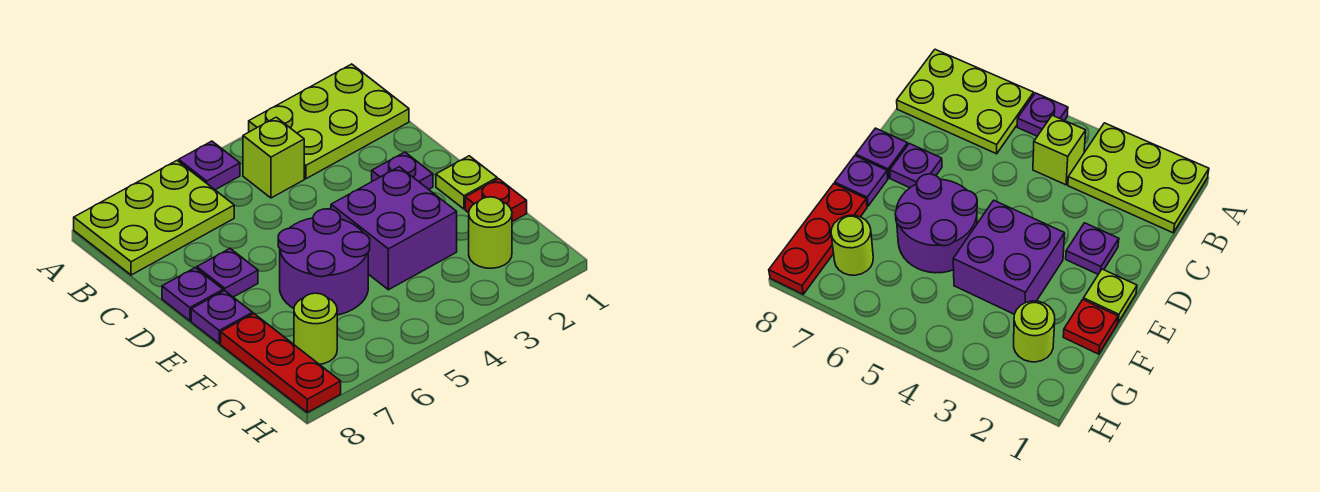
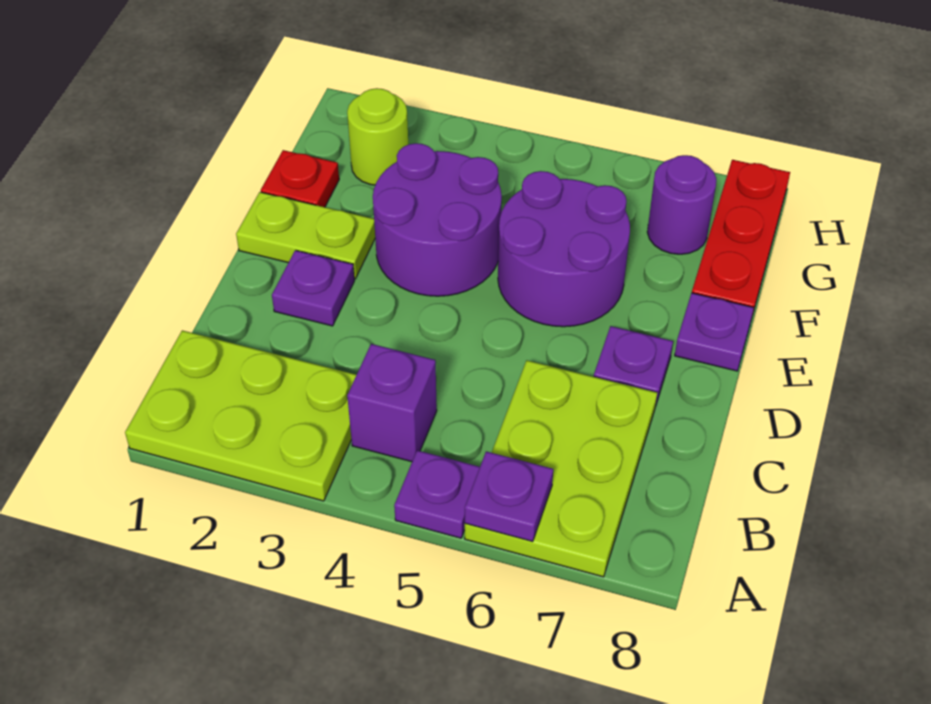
lime plate A6:B8 level 1 -> lime plate A6:C7 level 1
lime brick B4 level 1 -> purple brick B4 level 1
purple plate D8 level 1 -> purple plate A6 level 2
lime plate E1 level 1 -> lime plate E1:E2 level 1
purple brick E3:F4 level 1 -> purple round brick E3:F4 level 1
lime round brick G7 level 1 -> purple round brick G7 level 1

